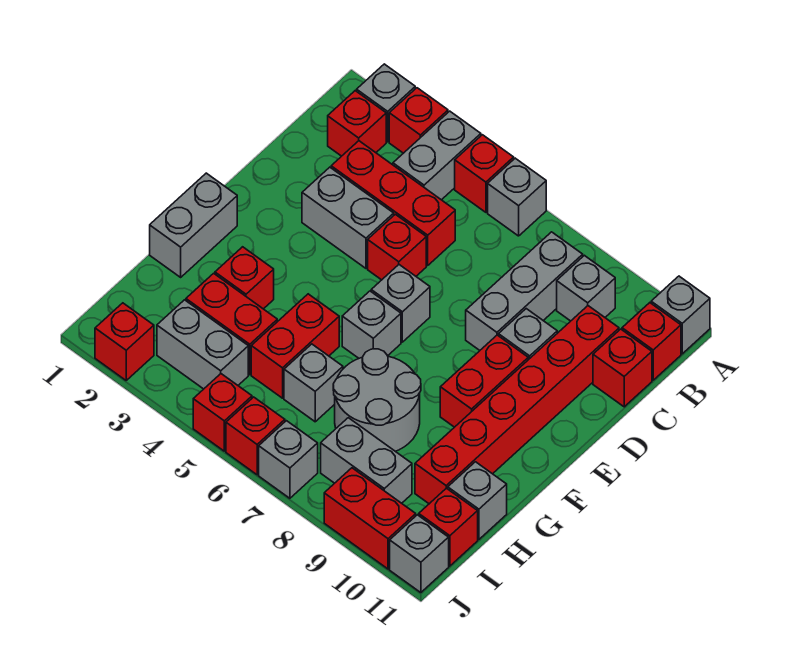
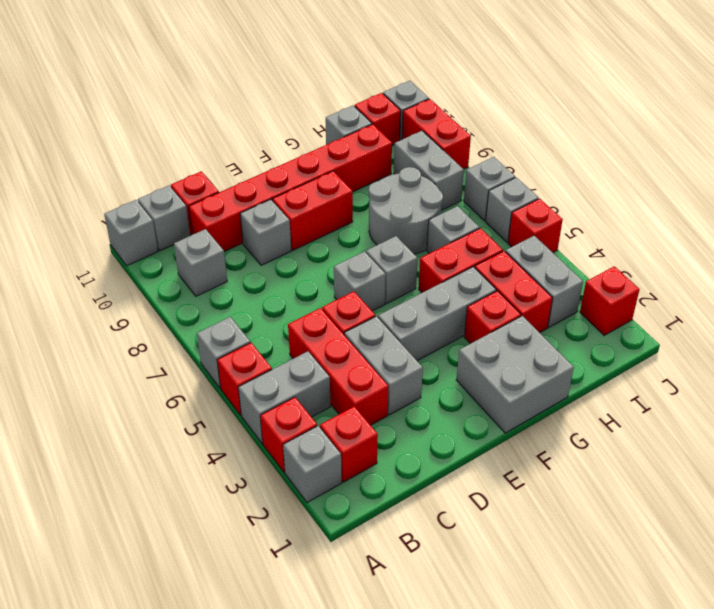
grey brick B8:D8 level 1 -> grey brick E4:G4 level 1
red brick B11 level 1 -> grey brick B11 level 1
grey brick F1:G1 level 1 -> grey brick F1:G2 level 1
red brick J6 level 1 -> grey brick J6 level 1

